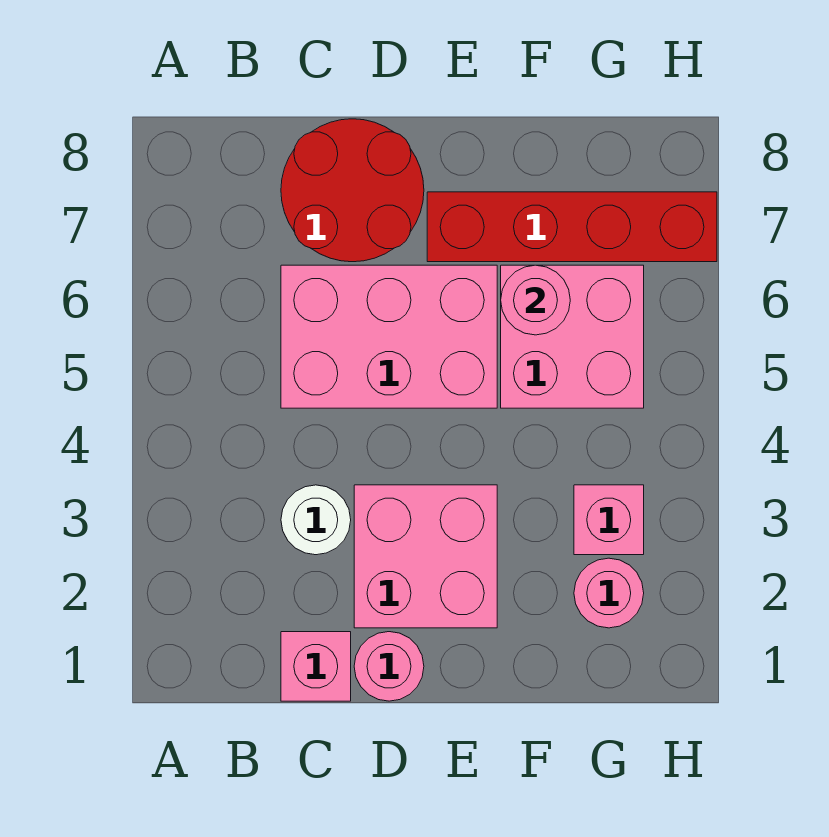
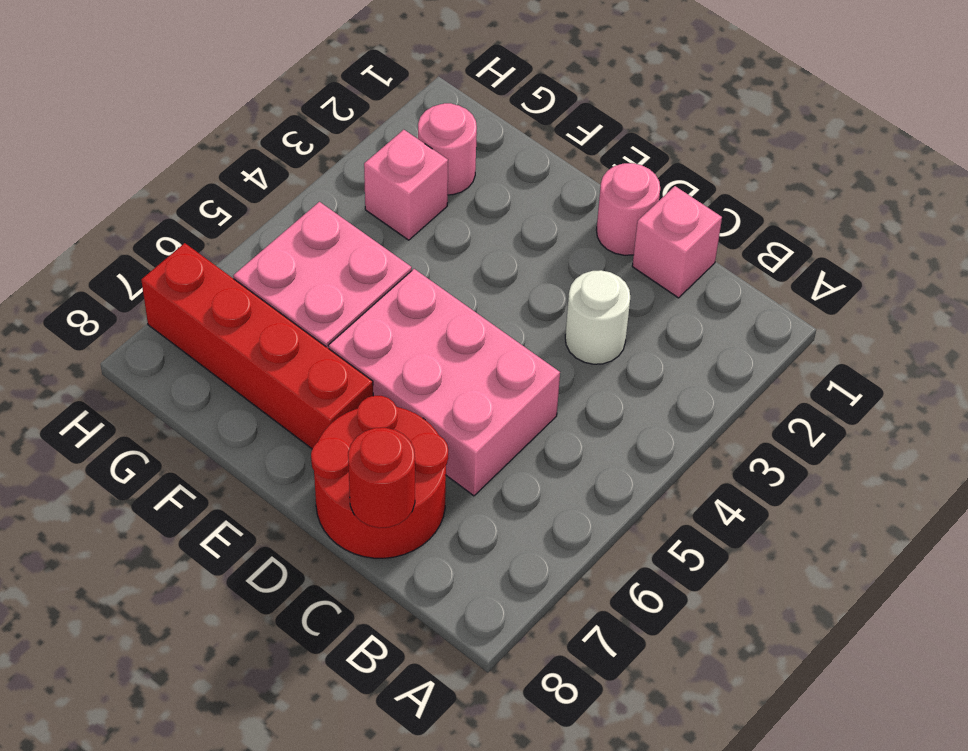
none -> red round brick C8 level 2
pink brick D2:E3 level 1 -> none
pink round brick F6 level 2 -> none

